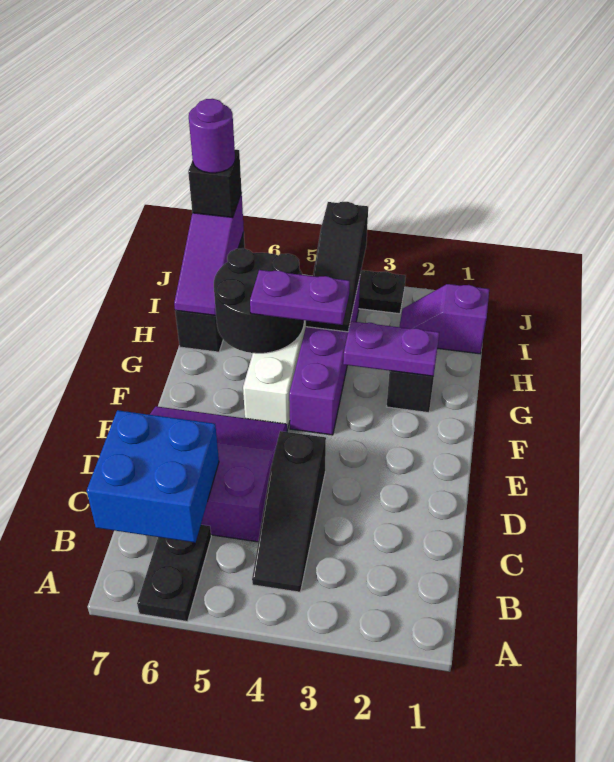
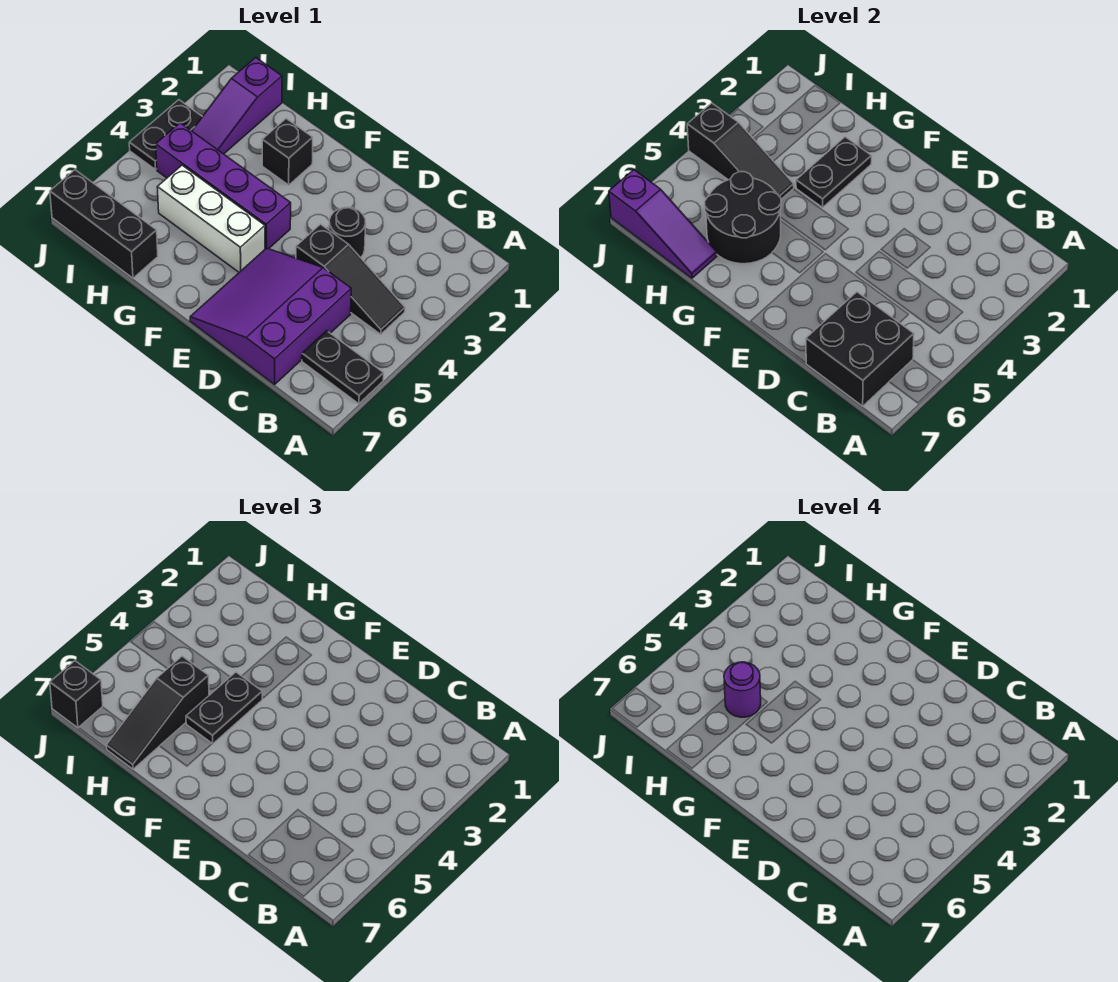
blue brick B6:C7 level 2 -> black brick B6:C7 level 2
none -> black round brick D3 level 1
purple plate G2:G3 level 2 -> black plate G2:G3 level 2
purple plate G4:G5 level 3 -> black plate G4:G5 level 3
none -> black slope H5:H7 level 3 top 5
purple slope I1:I2 level 1 top 1 -> purple slope I1:I3 level 1 top 1
purple round brick J7 level 4 -> purple round brick H5 level 4

